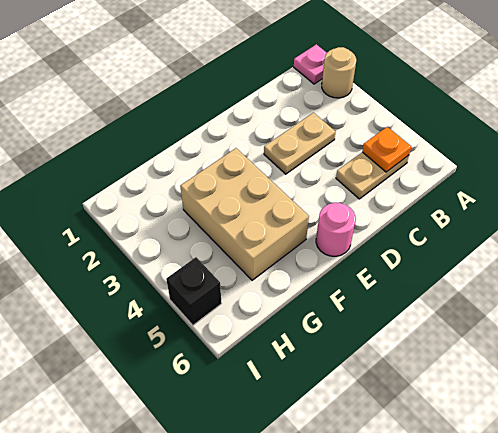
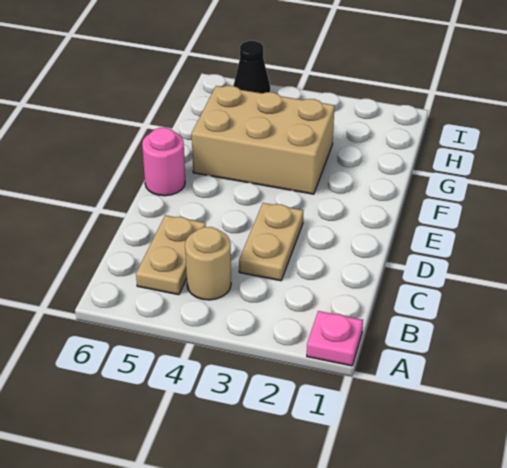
tan round brick A2 level 1 -> tan round brick B4 level 1
orange plate B5 level 2 -> none
black brick I5 level 1 -> black cone I5 level 1

